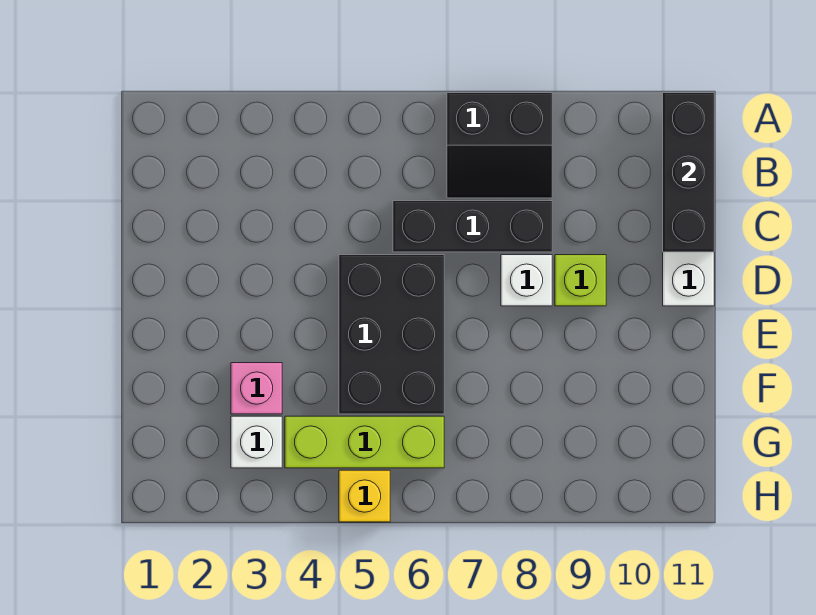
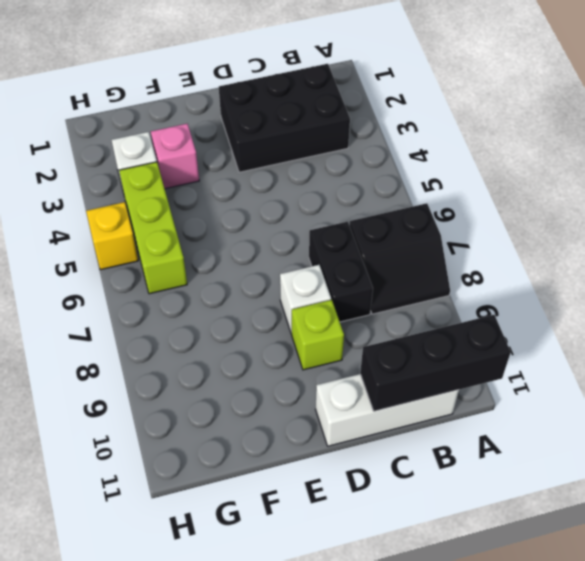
black slope A7:B8 level 1 top A -> black slope A7:B8 level 1 top 7
black brick C6:C8 level 1 -> black brick C7:C8 level 1
black brick D5:F6 level 1 -> black brick B2:D3 level 1

